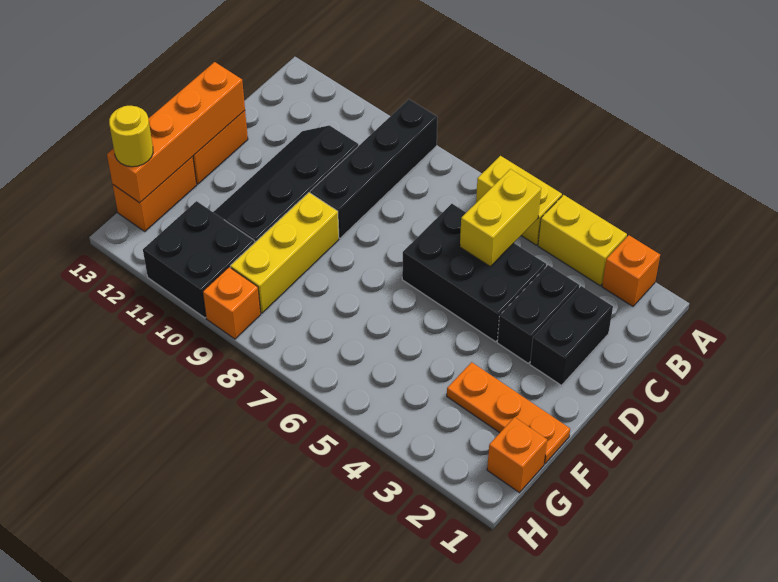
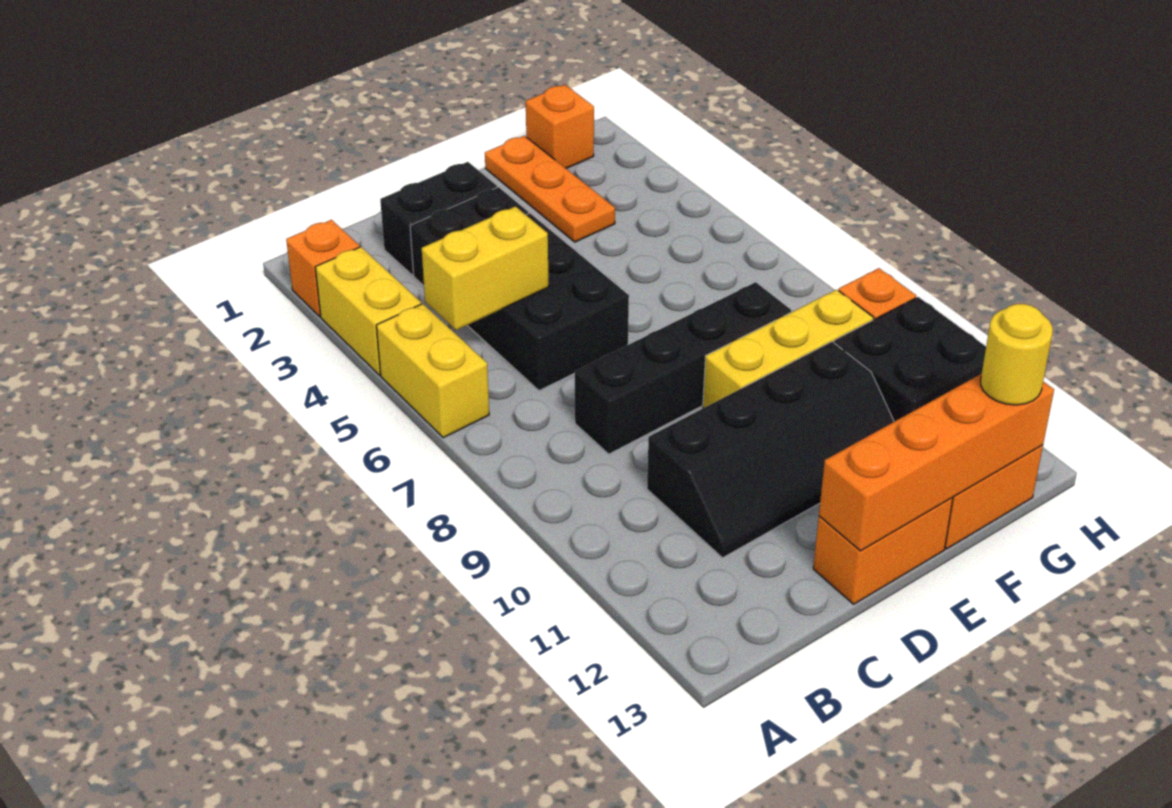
black brick A9:D9 level 1 -> black brick C8:F8 level 1

